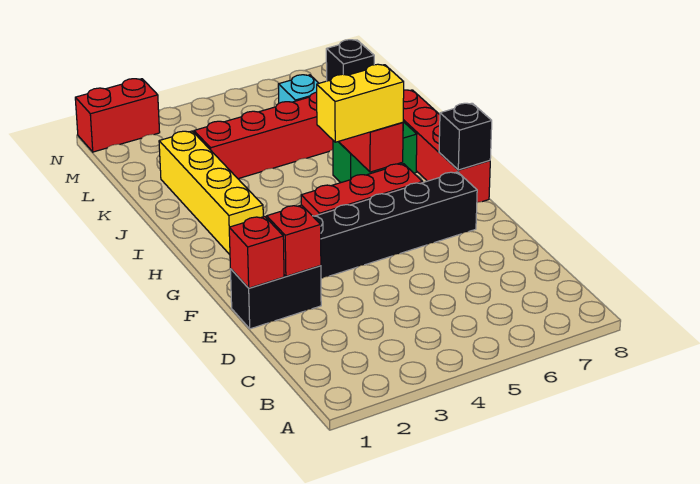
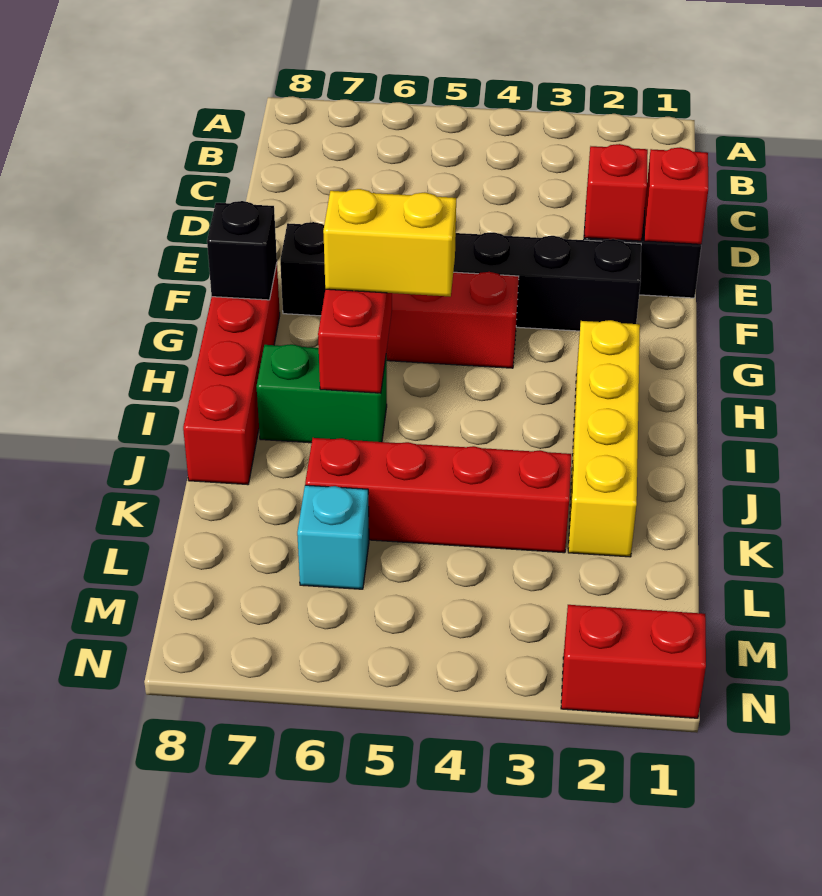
black brick M8 level 1 -> none

